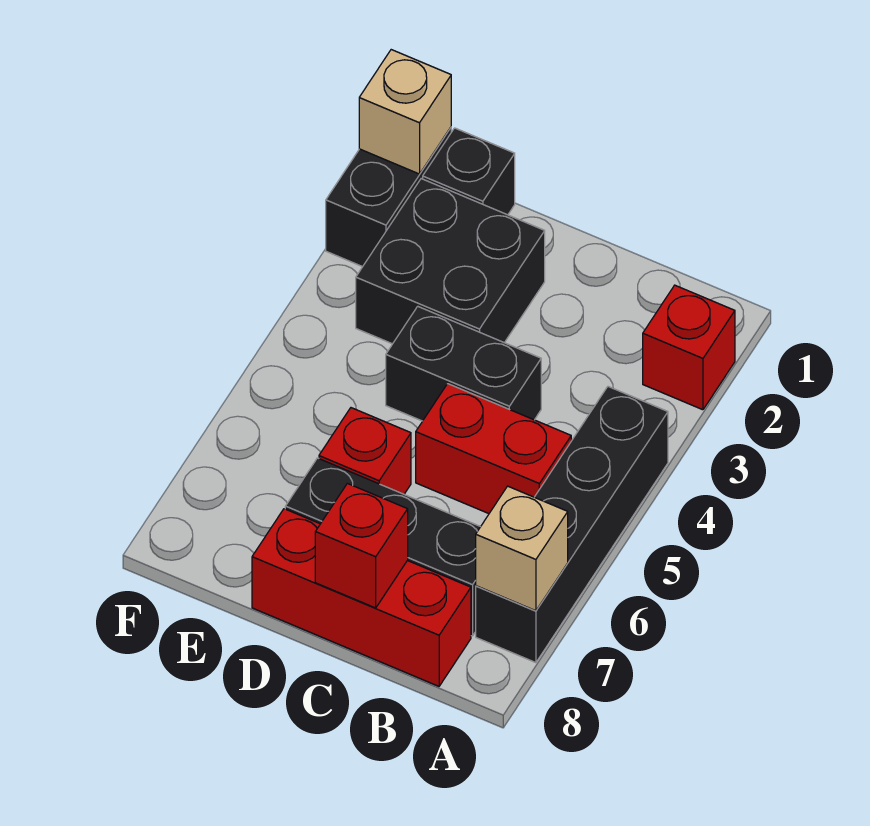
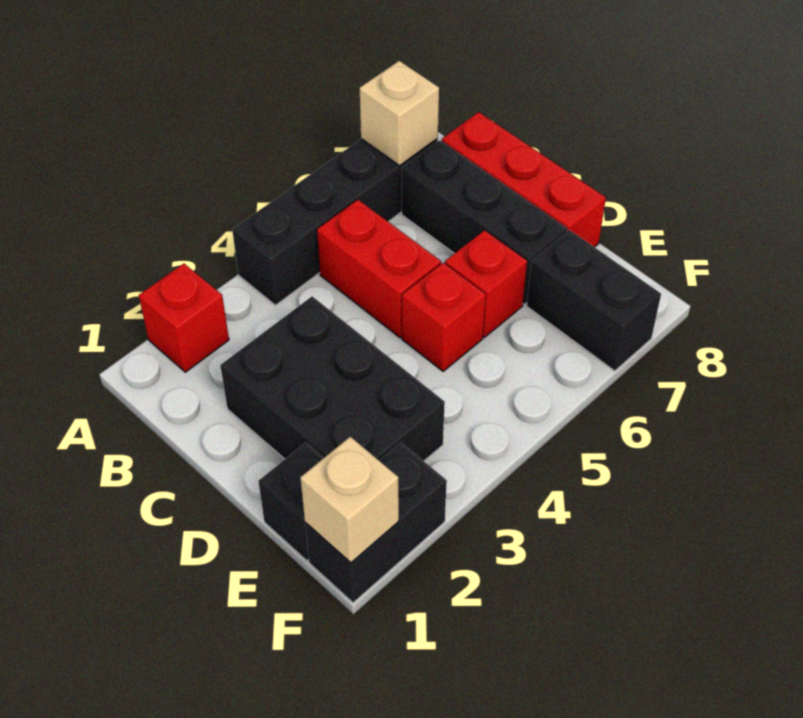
black brick C4:D4 level 1 -> black brick E7:F7 level 1
red brick C8 level 2 -> red brick D5 level 1
black brick D2:E3 level 1 -> black brick C2:E3 level 1

